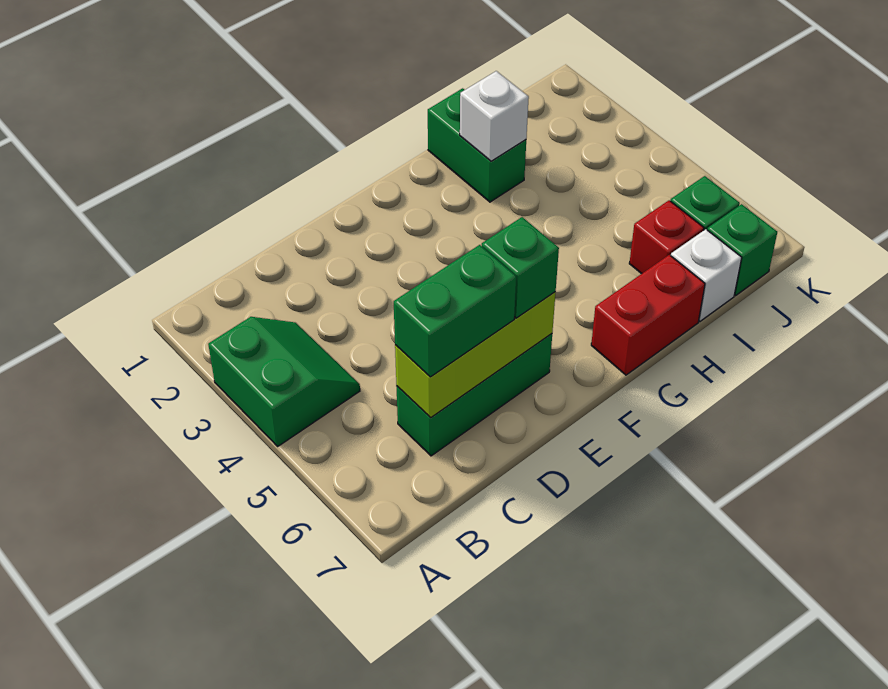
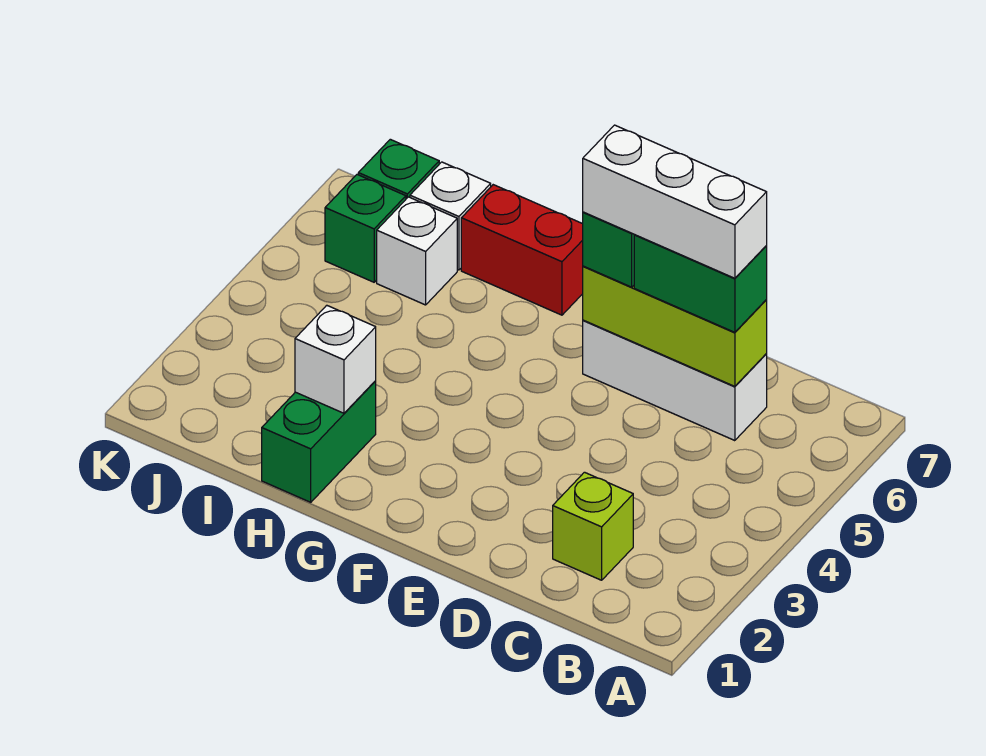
green slope A3:B4 level 1 top A -> none
none -> lime brick C2 level 1
green brick C6:E6 level 1 -> white brick C6:E6 level 1
none -> white brick C6:E6 level 4
red brick I6 level 1 -> white brick I6 level 1

